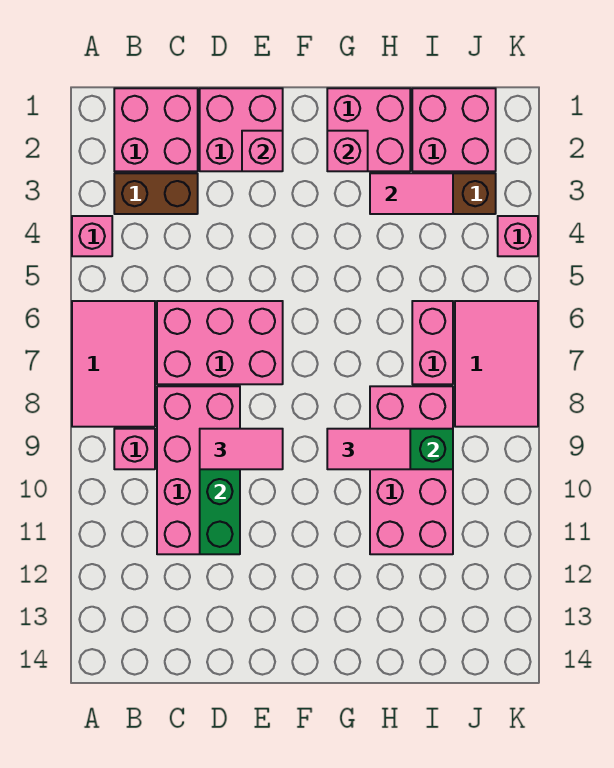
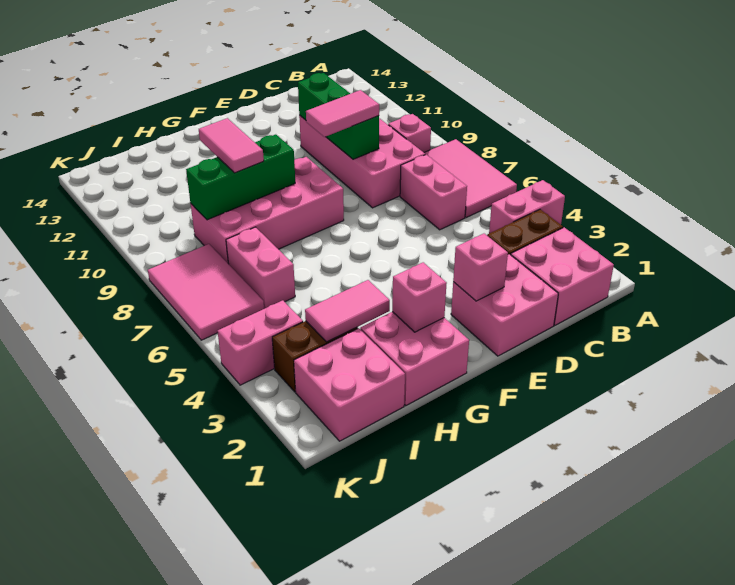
pink brick A4 level 1 -> pink brick A4:B4 level 1
pink brick C6:E7 level 1 -> pink brick C6:C7 level 1
pink tile G9:H9 level 3 -> pink tile H9:H10 level 3
pink brick H8:I11 level 1 -> pink brick F8:I9 level 1
pink brick K4 level 1 -> pink brick J4:K4 level 1

